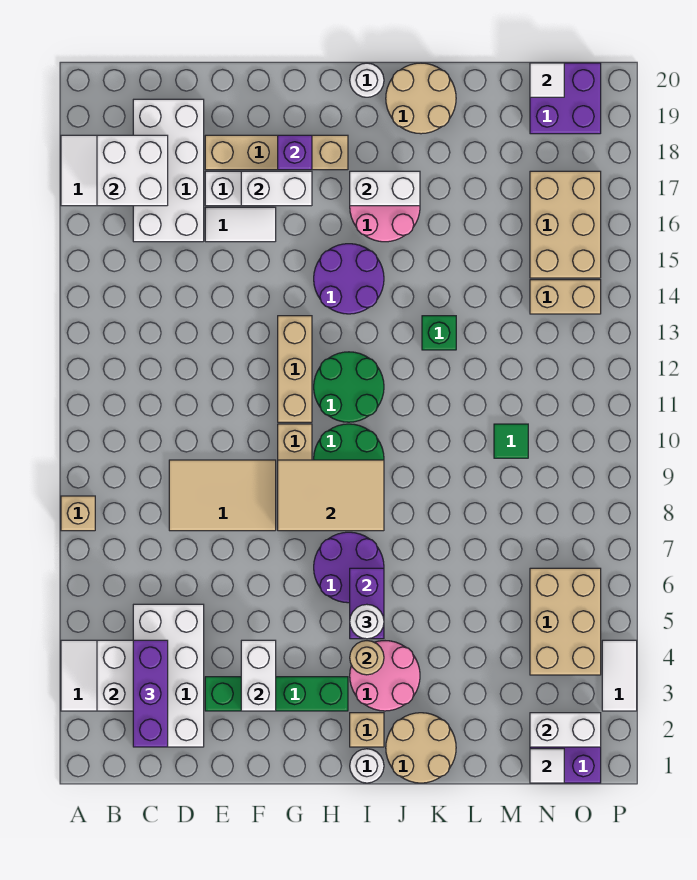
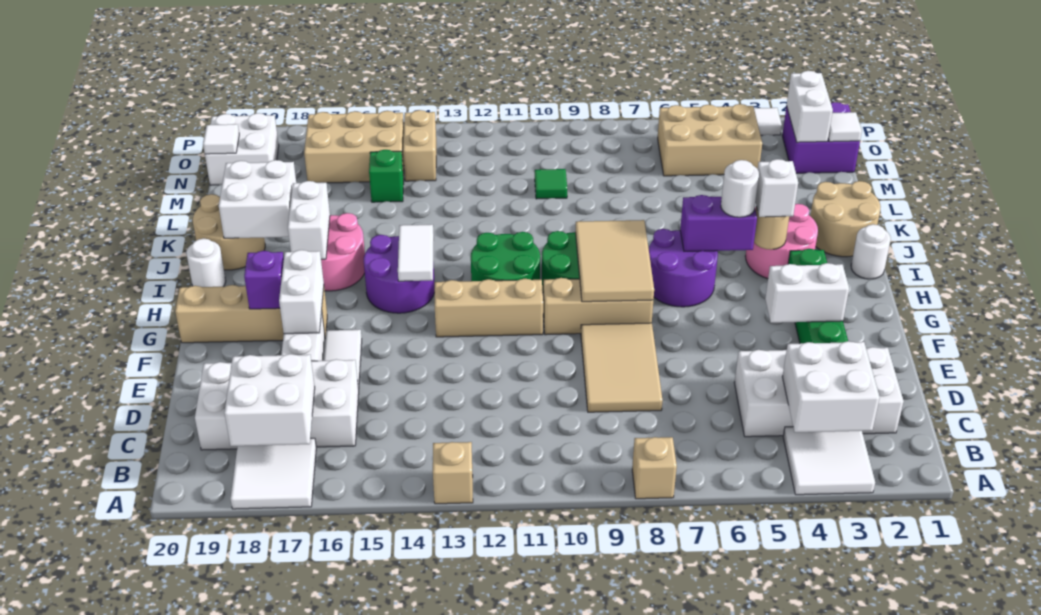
purple brick C2:C4 level 3 -> none
tan brick E18:H18 level 1 -> tan brick G17:G20 level 1
none -> white tile H14:I14 level 2
tan brick I2 level 1 -> tan brick A13 level 1
none -> white brick I4 level 3
none -> white brick J18:K19 level 2
green brick K13 level 1 -> green brick M15 level 1
purple brick N19:O20 level 1 -> white brick N19:O20 level 1

